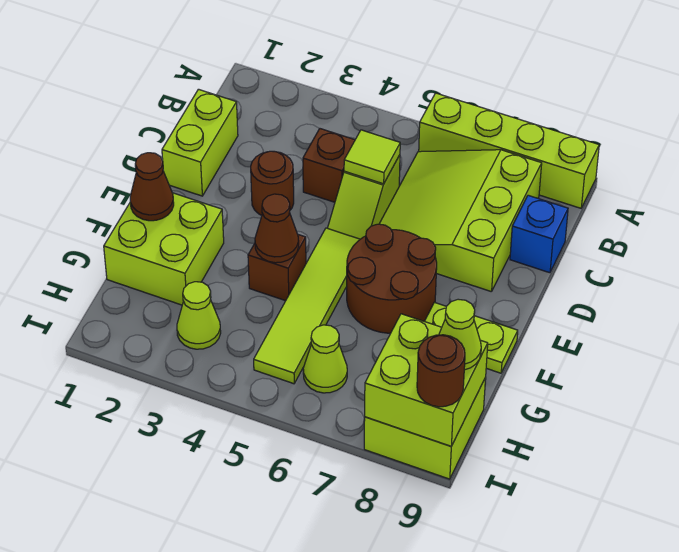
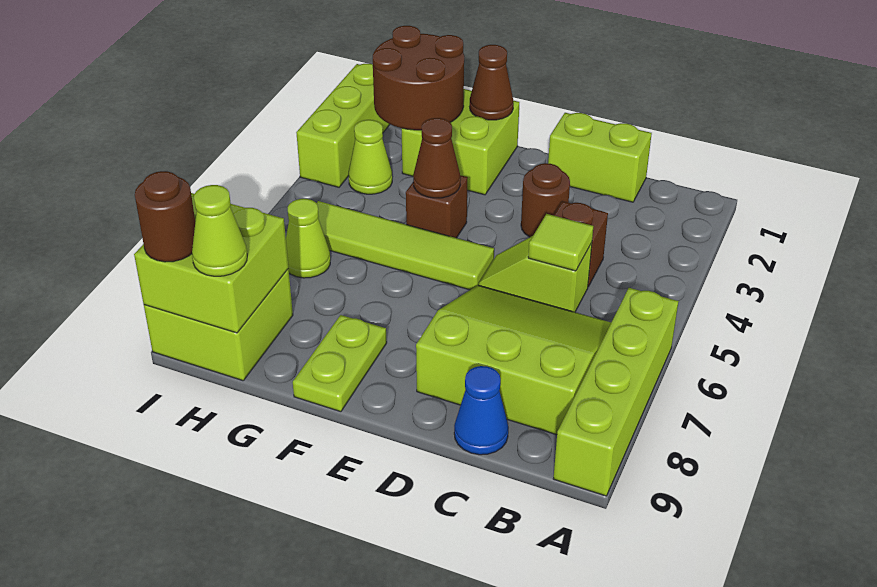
blue brick C9 level 1 -> blue cone C9 level 1
brown round brick E6:F7 level 1 -> brown round brick G1:H2 level 2
none -> lime brick I1:I3 level 1

